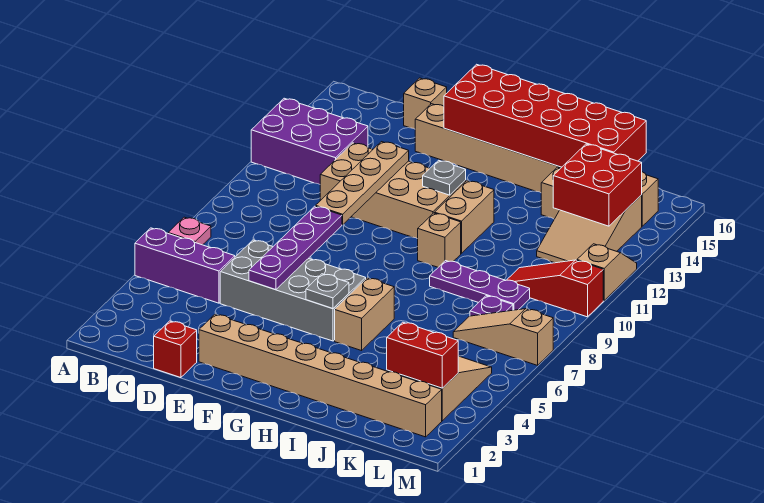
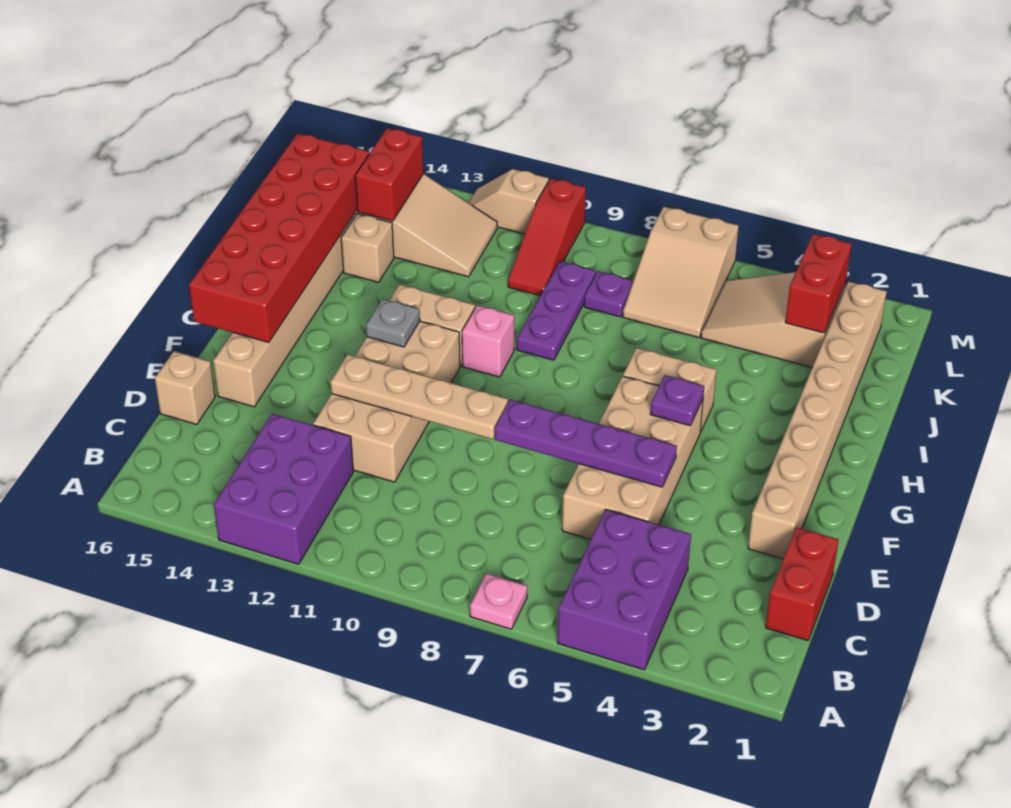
purple brick A5:C5 level 1 -> purple brick A4:C5 level 1
red brick D1 level 1 -> red brick C1:D1 level 1
grey brick D5:G6 level 1 -> tan brick D5:G6 level 1
grey plate G5 level 2 -> purple plate G5 level 2
tan brick H10 level 1 -> pink brick H10 level 1
tan slope K7:M7 level 1 top M -> tan slope K6:M7 level 1 top M
red brick K13:L14 level 2 -> red brick K14:L14 level 2

